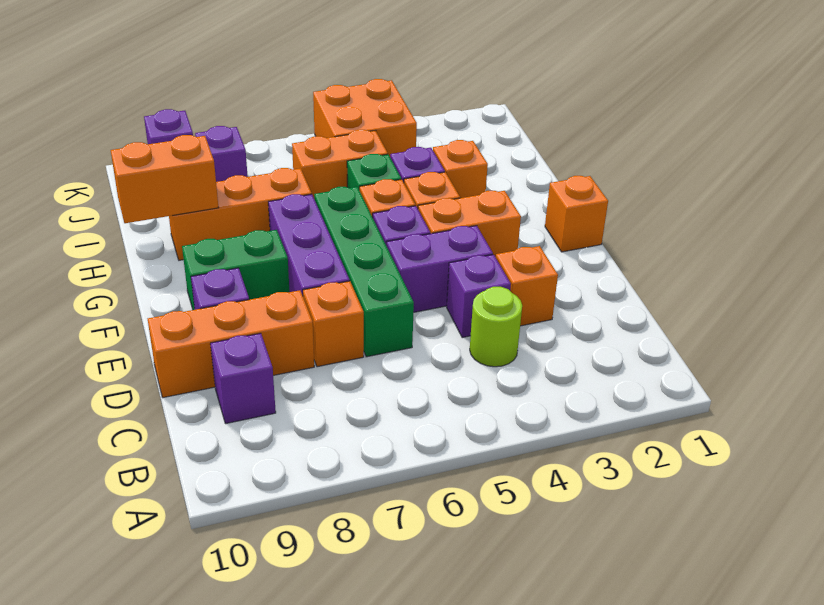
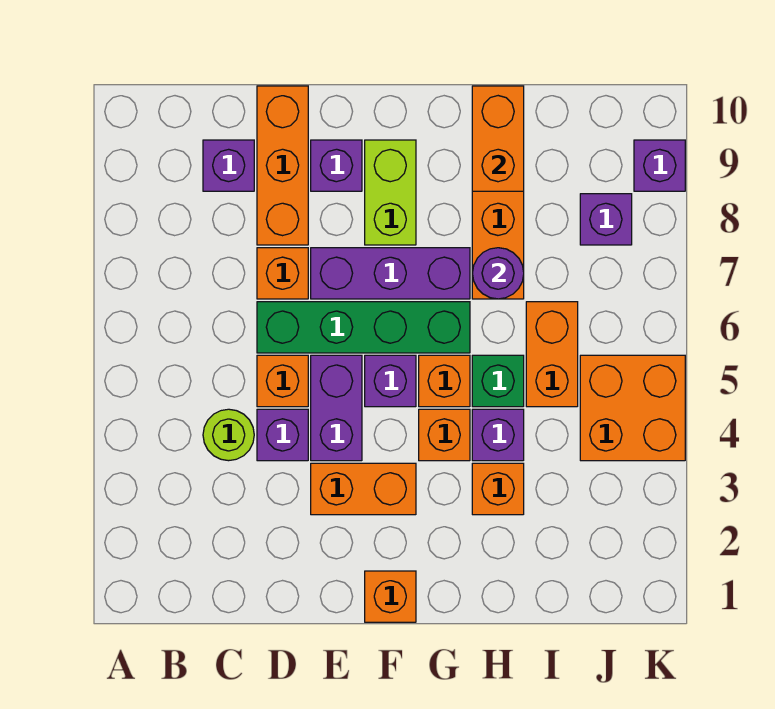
orange brick D3 level 1 -> orange brick D5 level 1
orange brick F3:F4 level 1 -> orange brick E3:F3 level 1
green brick F8:F9 level 1 -> lime brick F8:F9 level 1
none -> purple round brick H7 level 2

